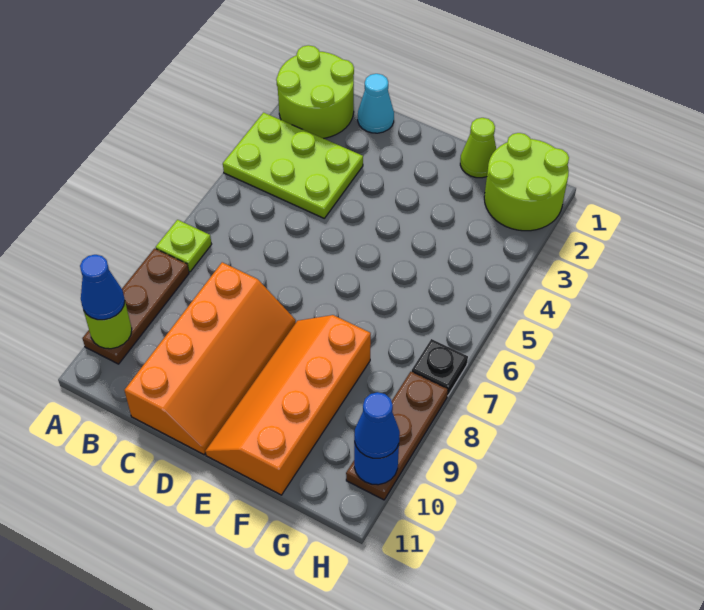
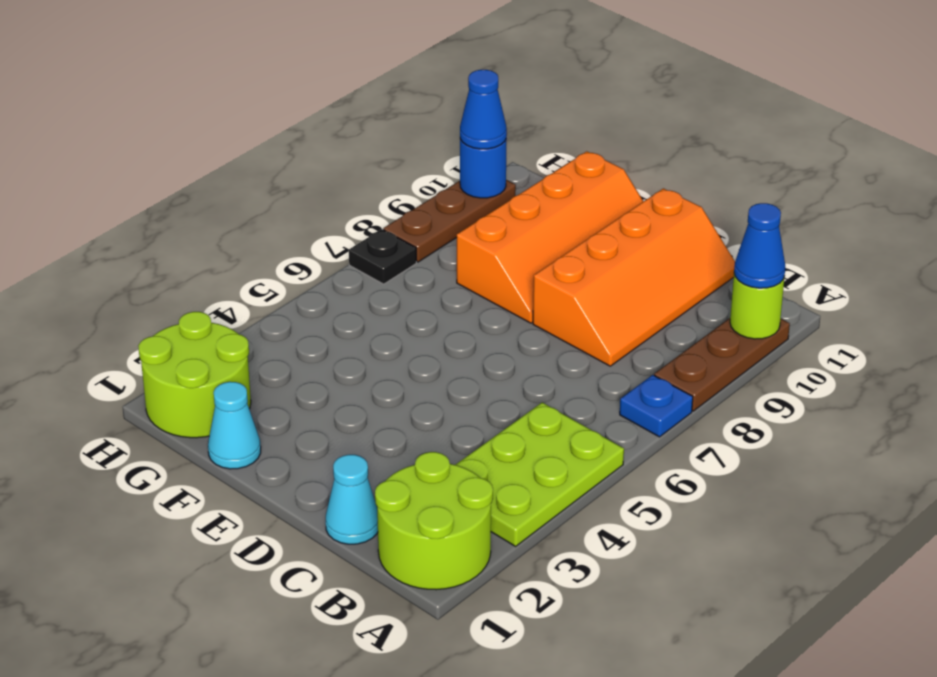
lime plate A3:C4 level 1 -> lime plate A3:B5 level 1
lime plate A7 level 1 -> blue plate A7 level 1
orange slope C8:D11 level 1 top C -> orange slope C8:D11 level 1 top D
lime cone F1 level 1 -> cyan cone F1 level 1

